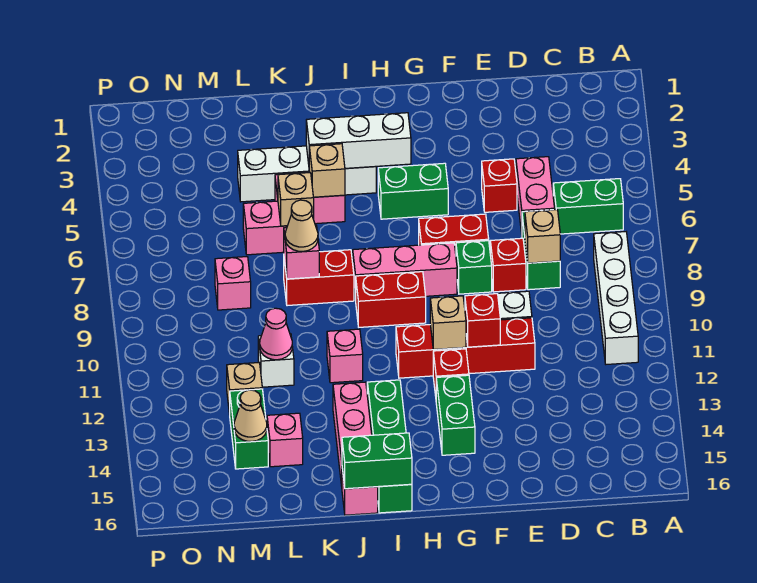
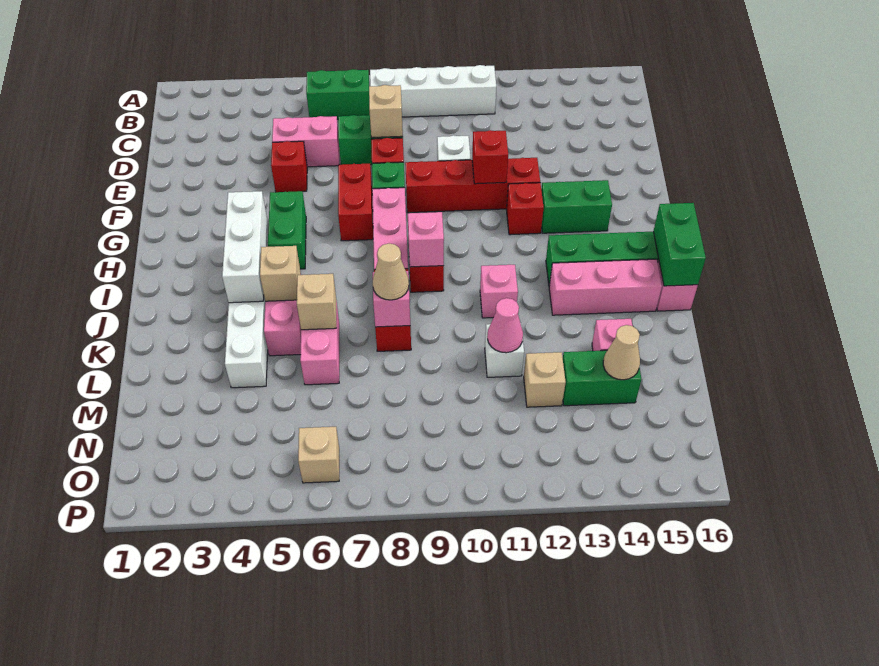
green brick B6:C6 level 1 -> green brick B6:B7 level 1
red brick E11:H11 level 1 -> red brick F9:F12 level 1
tan brick G11 level 2 -> tan brick O6 level 1
pink brick M8 level 1 -> pink brick I9 level 2

